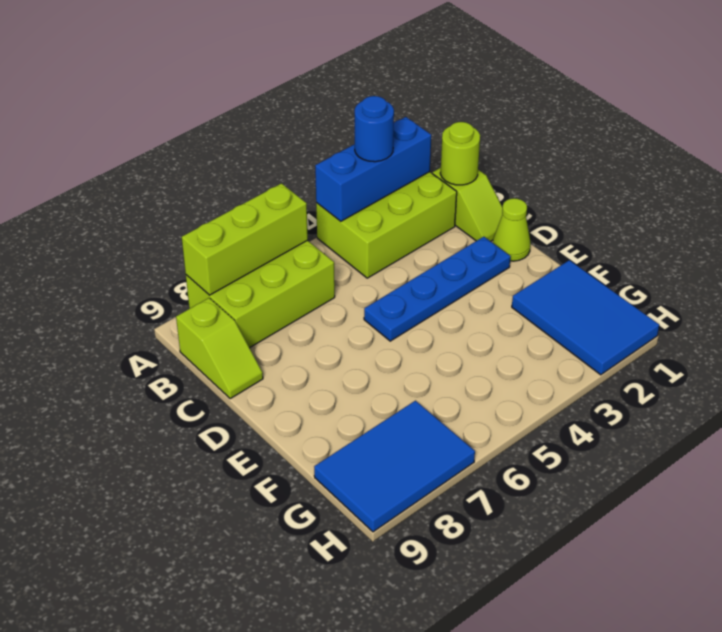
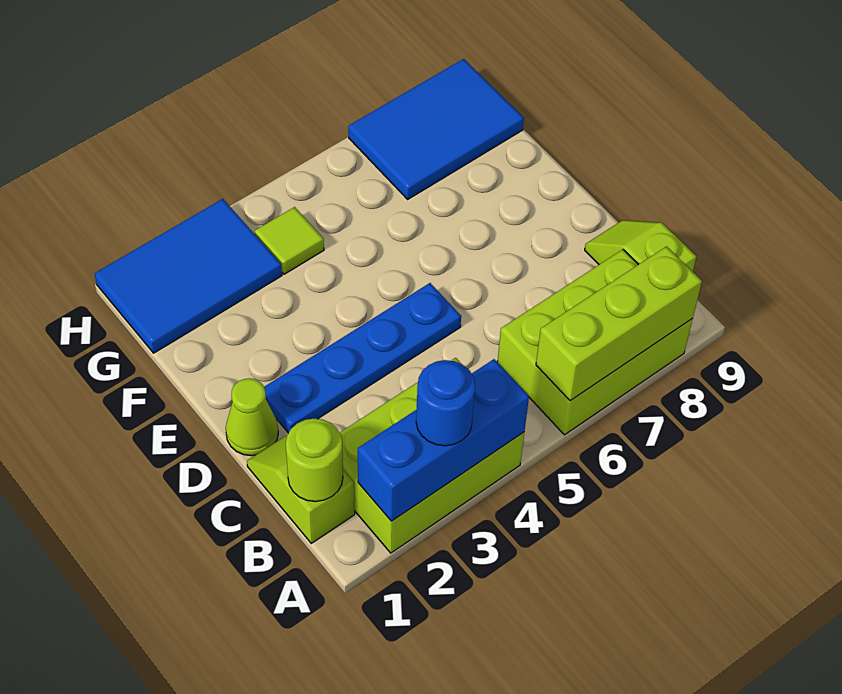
blue tile F1:H2 level 1 -> blue tile G1:H3 level 1
none -> lime tile G4 level 1

